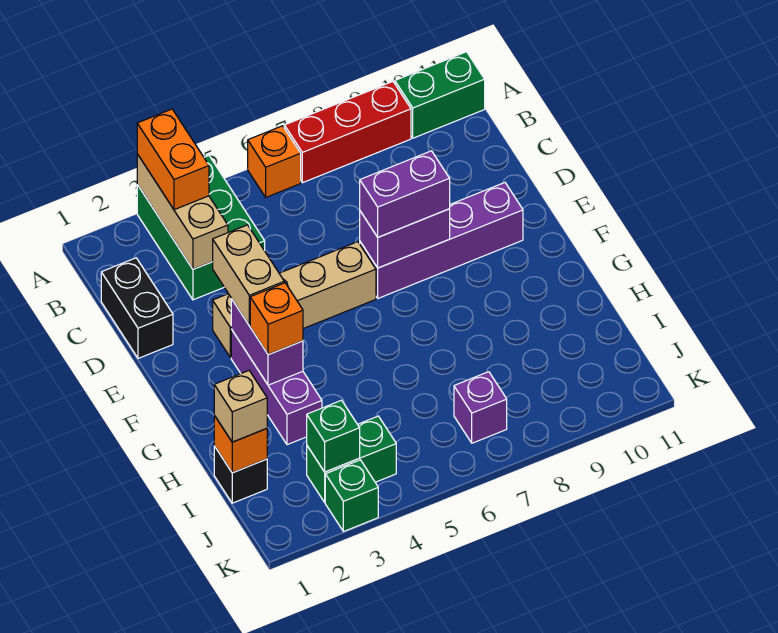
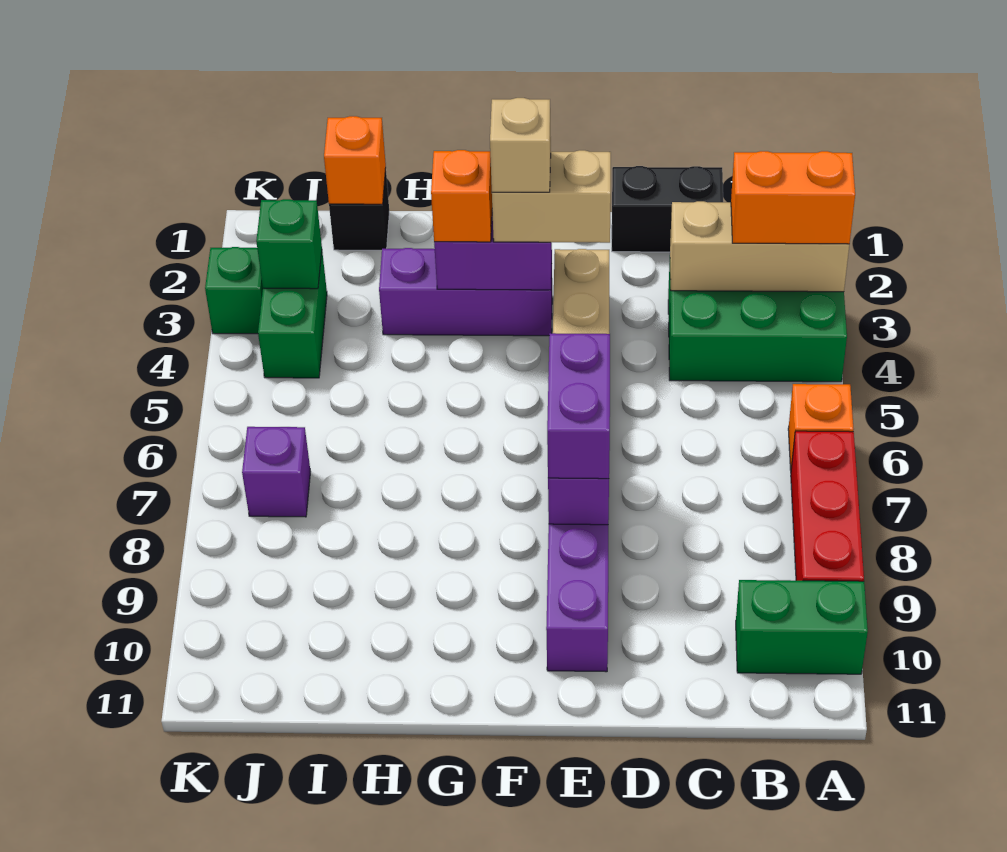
green brick A10:A11 level 1 -> green brick A10:B10 level 1
tan brick I1 level 3 -> tan brick F3 level 4

